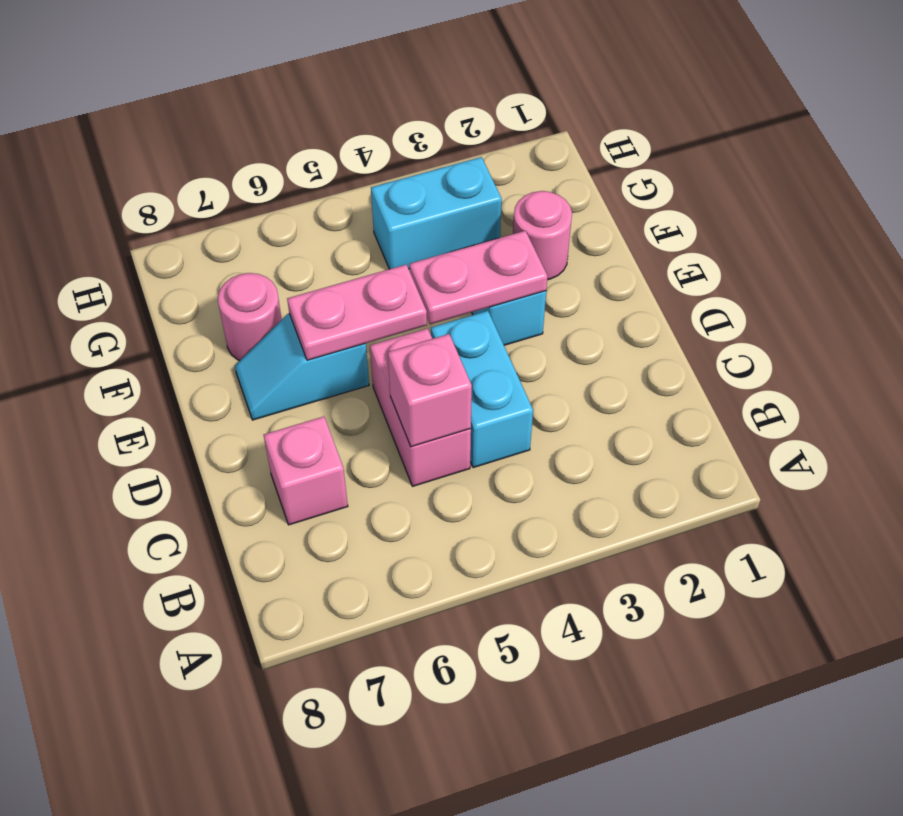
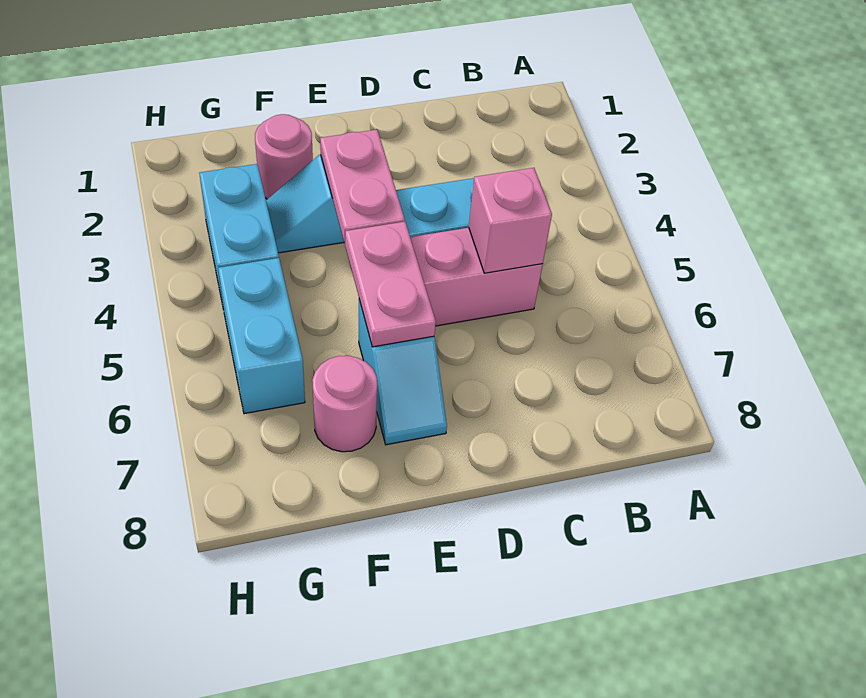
pink brick C7 level 1 -> none
none -> cyan brick G5:G6 level 1

